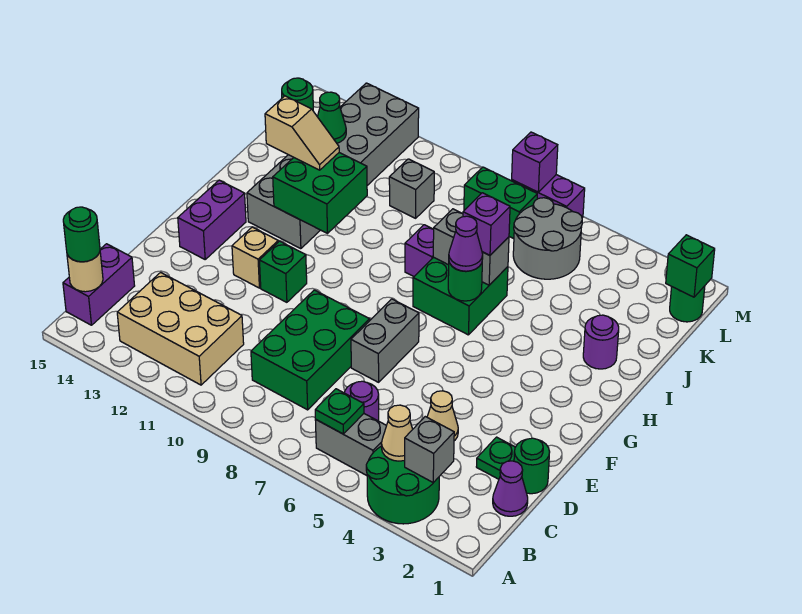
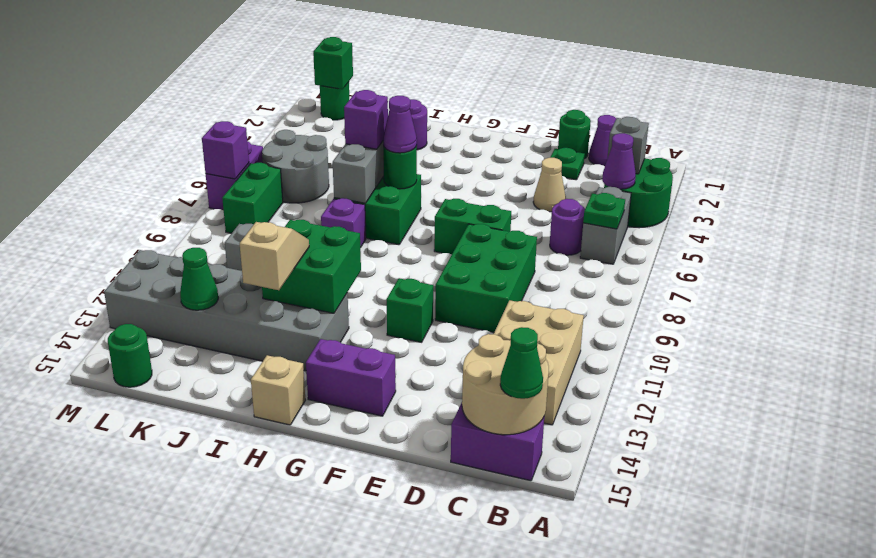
tan cone B4 level 2 -> purple cone B4 level 2
tan round brick B15 level 2 -> tan round brick B14:C15 level 2
green round brick B15 level 3 -> green cone B15 level 3
green brick C8:E9 level 1 -> green brick D8:E10 level 1
grey brick E7:F7 level 1 -> green brick E7:F7 level 1
tan brick F12 level 1 -> tan brick H15 level 1

